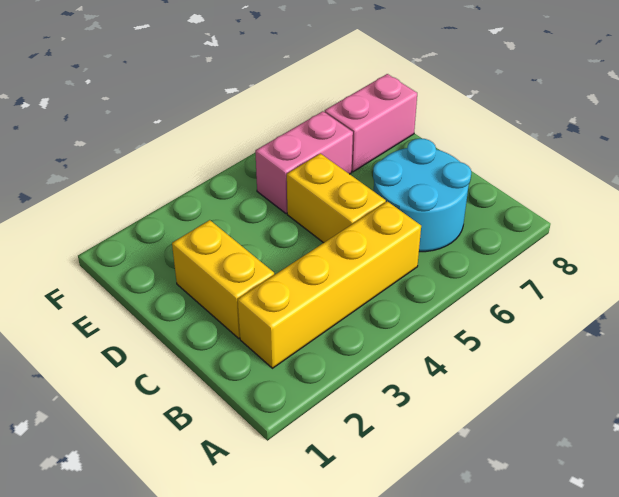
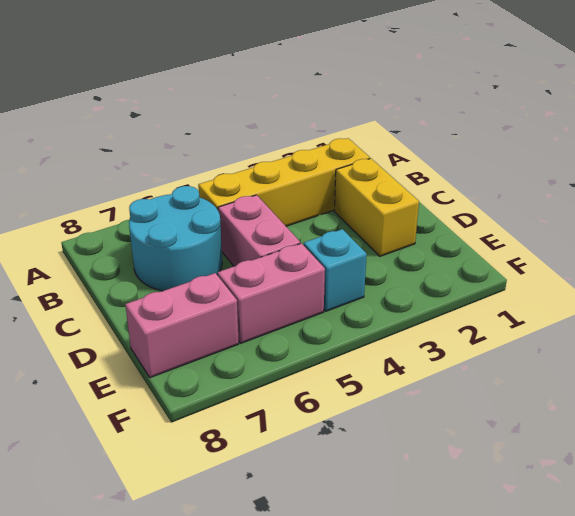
yellow brick C5:D5 level 1 -> pink brick C5:D5 level 1
none -> cyan brick E4 level 1

